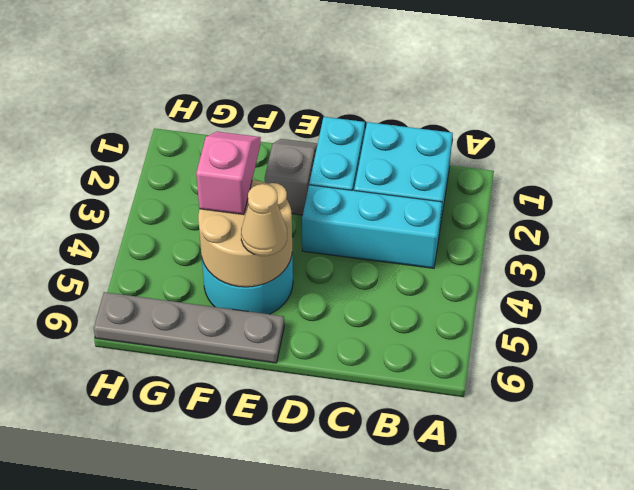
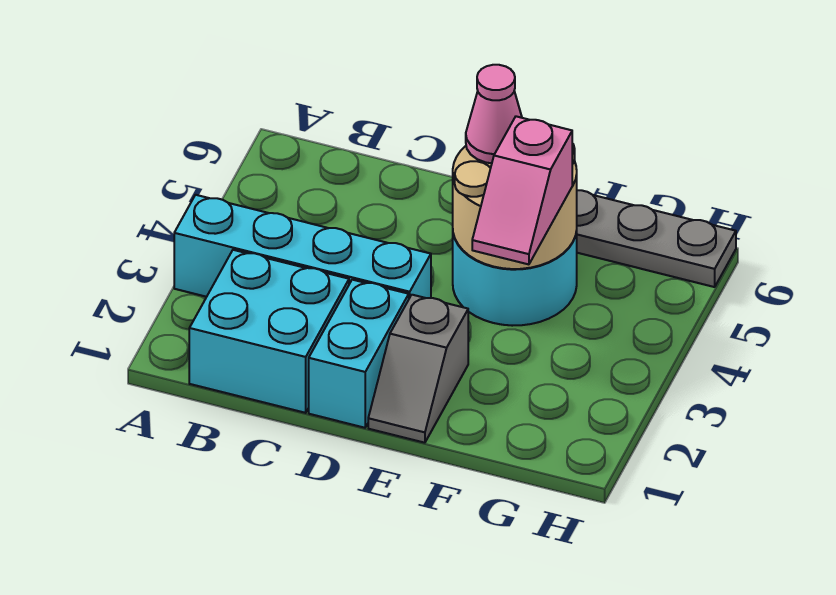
cyan brick B3:D3 level 1 -> cyan brick A3:D3 level 1
tan cone E5 level 3 -> pink cone E5 level 3

